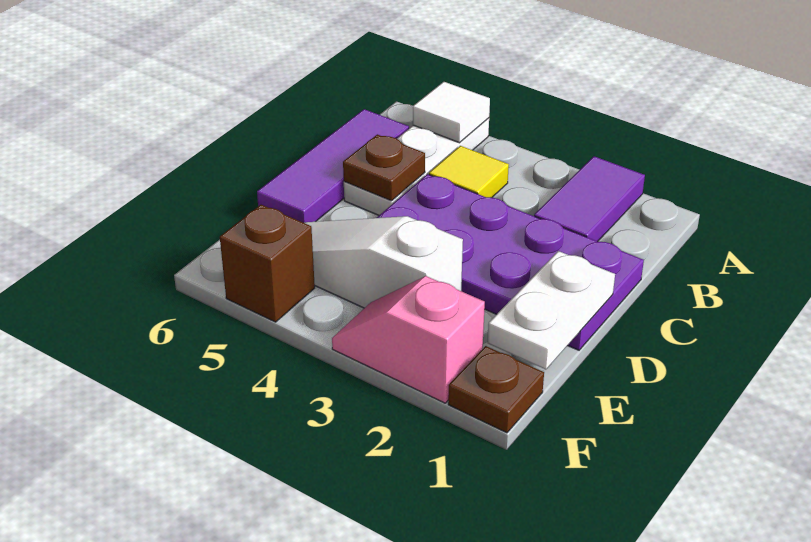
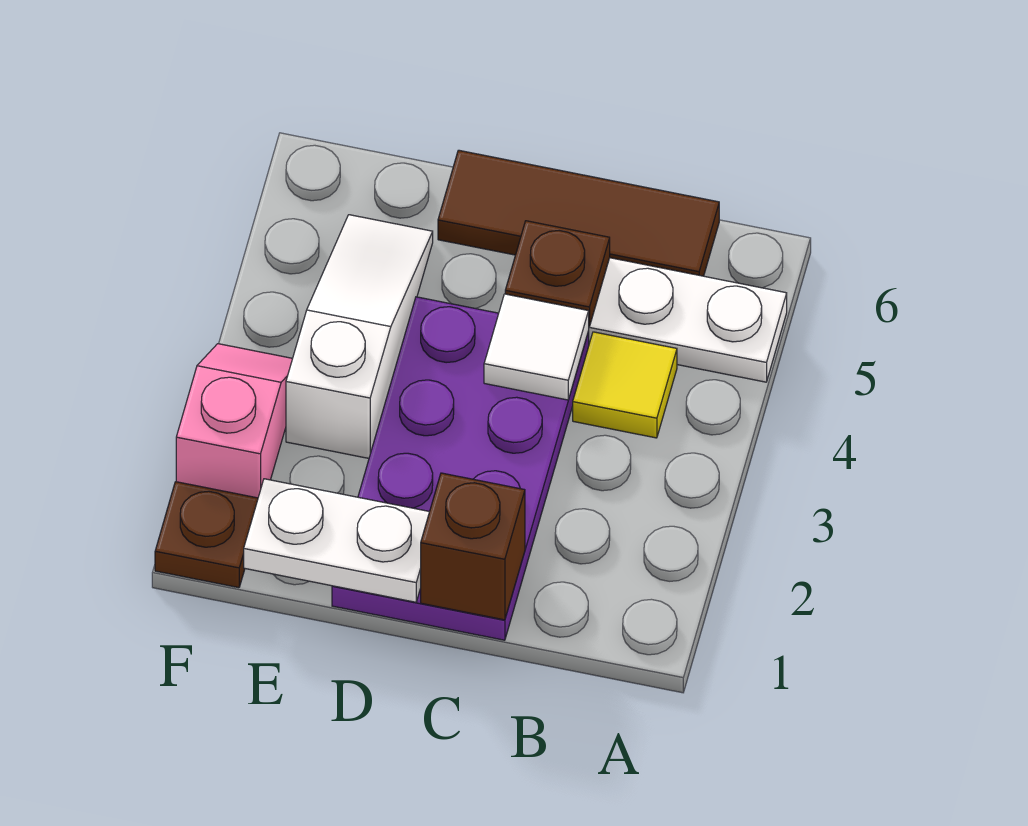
purple tile A2:B2 level 1 -> none
white tile A5 level 2 -> white tile C4 level 2
purple tile B6:D6 level 1 -> brown tile B6:D6 level 1
brown brick F5 level 1 -> brown brick C1 level 2

